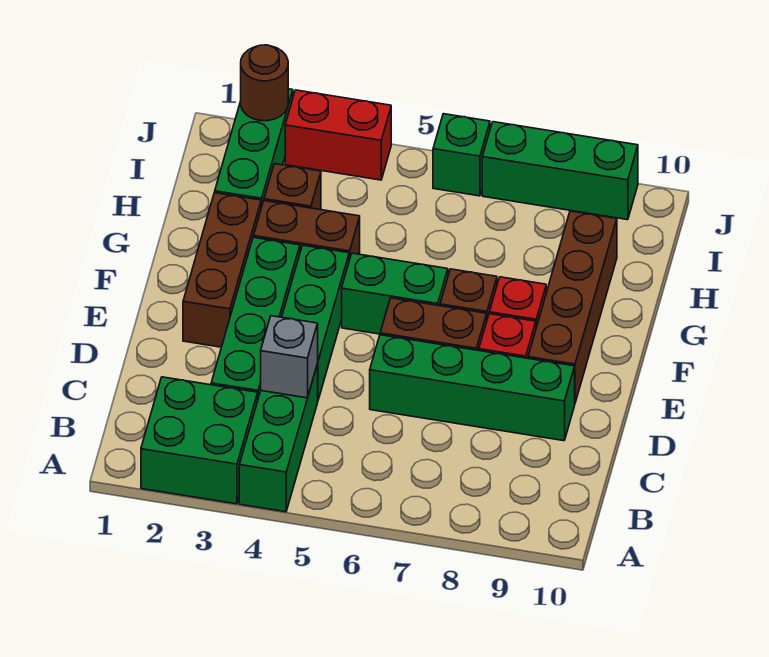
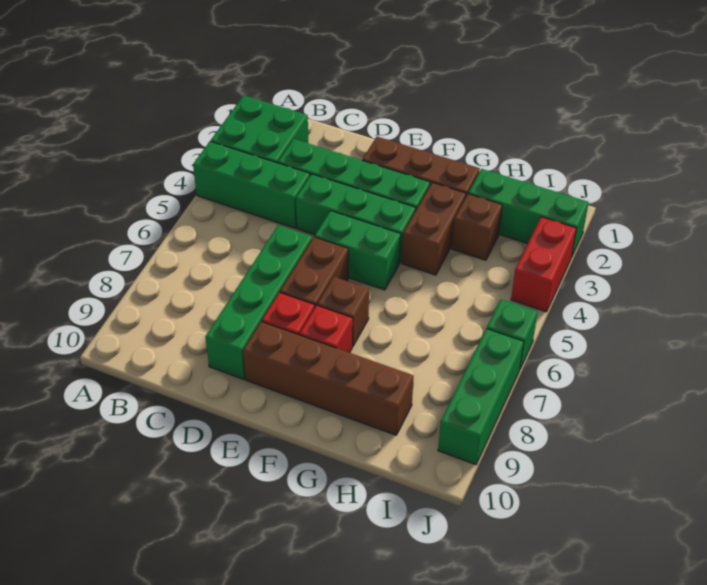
grey brick C4 level 2 -> none
green brick F5:F6 level 1 -> green brick E5:F5 level 1
brown round brick J2 level 2 -> none

